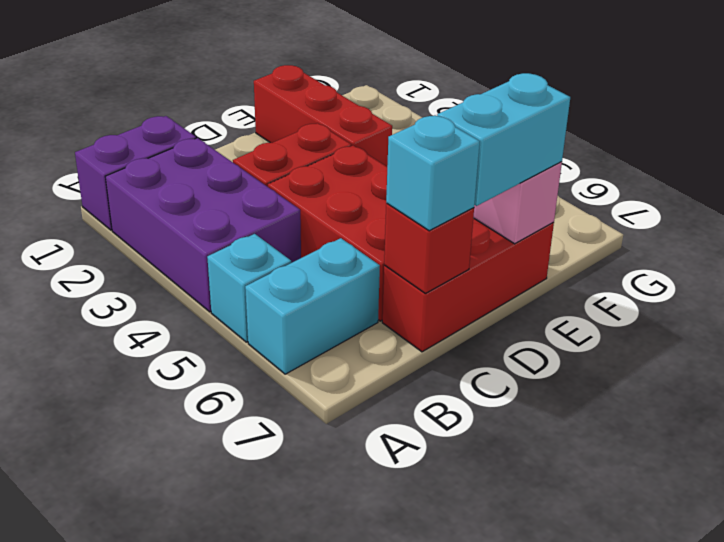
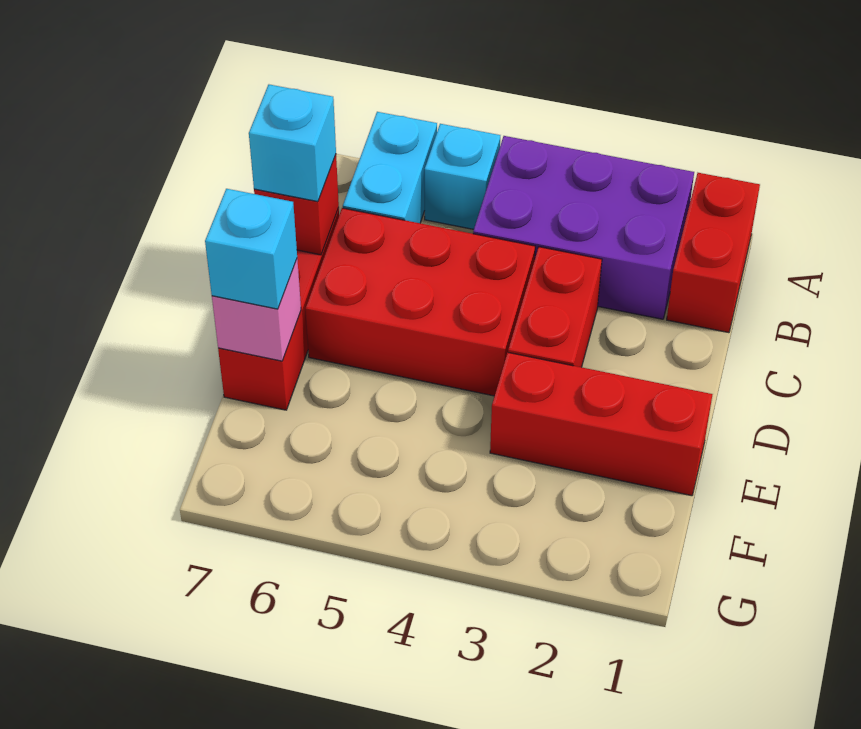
purple brick A1:B1 level 1 -> red brick A1:B1 level 1
cyan brick D7:E7 level 3 -> cyan brick E7 level 3

